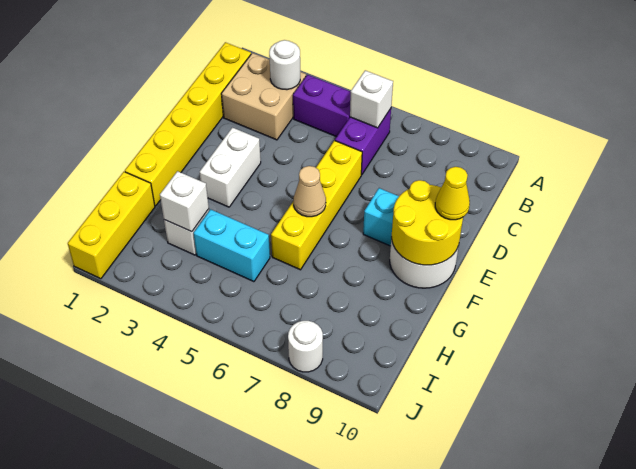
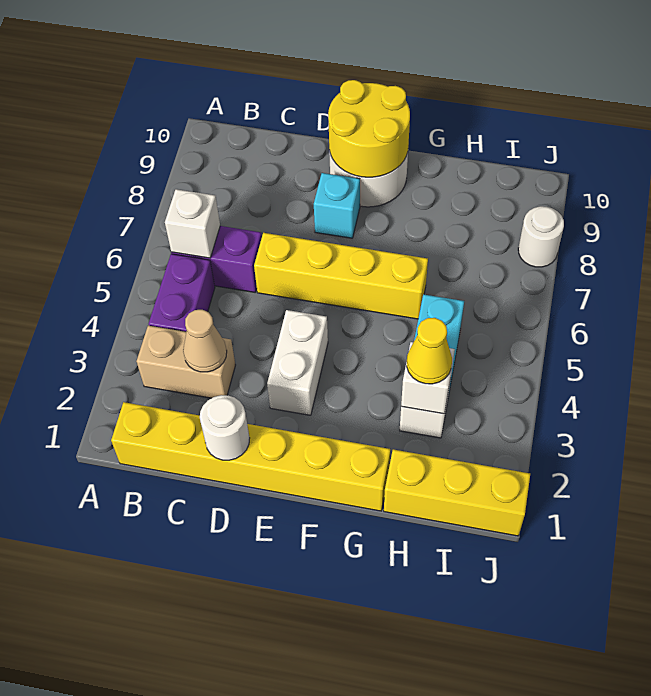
tan brick B2:C3 level 1 -> tan brick B3:C3 level 1
white round brick B3 level 2 -> white round brick D1 level 2
white brick E3:F3 level 1 -> white brick E3:E4 level 1
yellow cone E10 level 3 -> yellow cone H3 level 3
tan cone F6 level 2 -> tan cone C3 level 2

